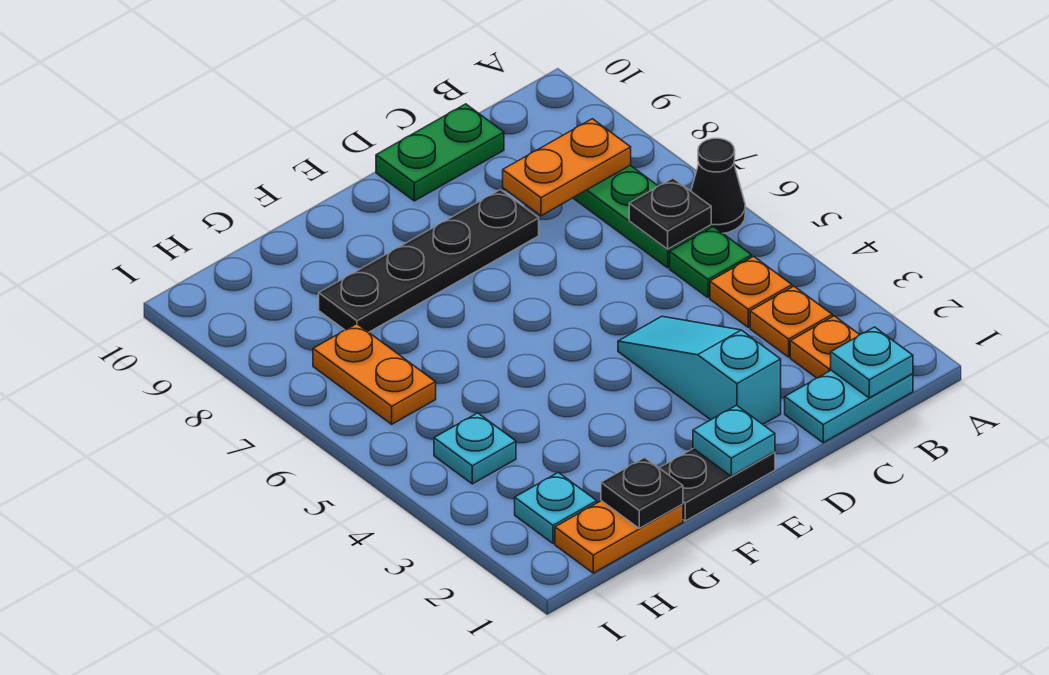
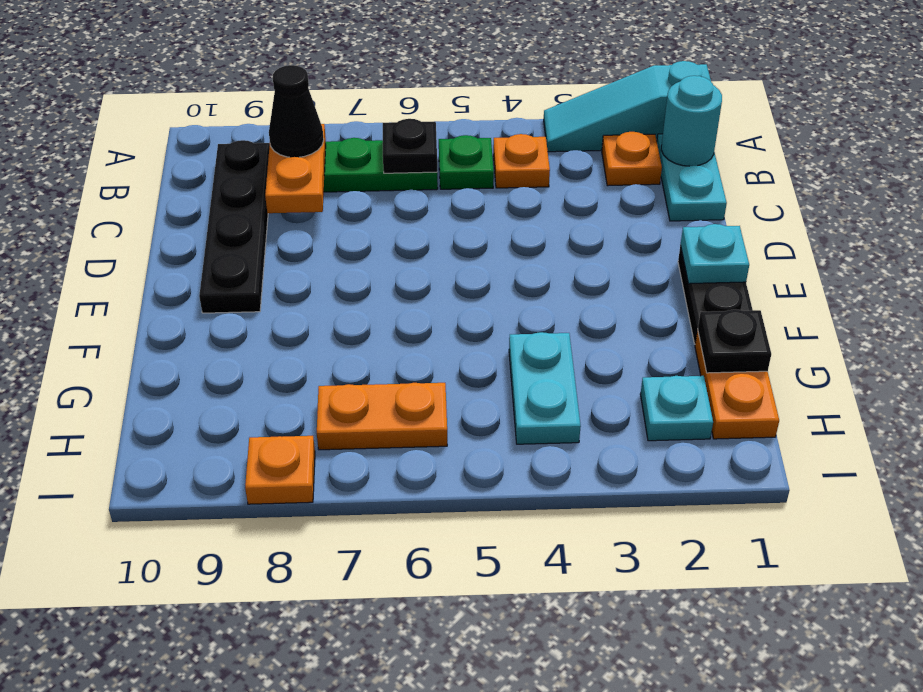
black cone A6 level 1 -> black cone B8 level 3
cyan plate B1 level 2 -> cyan round brick B1 level 2
orange plate B3 level 1 -> orange plate I8 level 1
green plate C10:D10 level 1 -> none
cyan slope D2:D4 level 1 top 2 -> cyan slope A1:A3 level 1 top 1
black plate D8:G8 level 1 -> black plate B9:E9 level 1
cyan plate H4 level 1 -> cyan plate G4:H4 level 1

